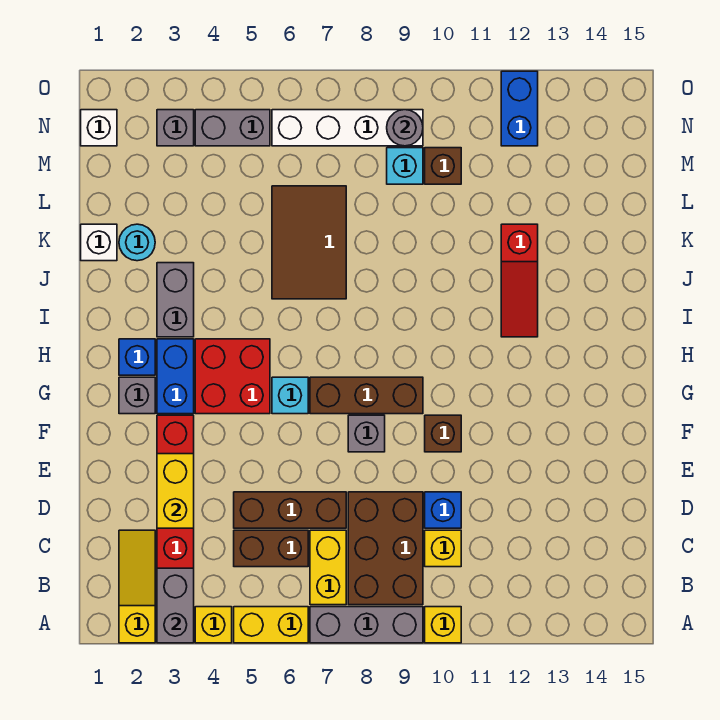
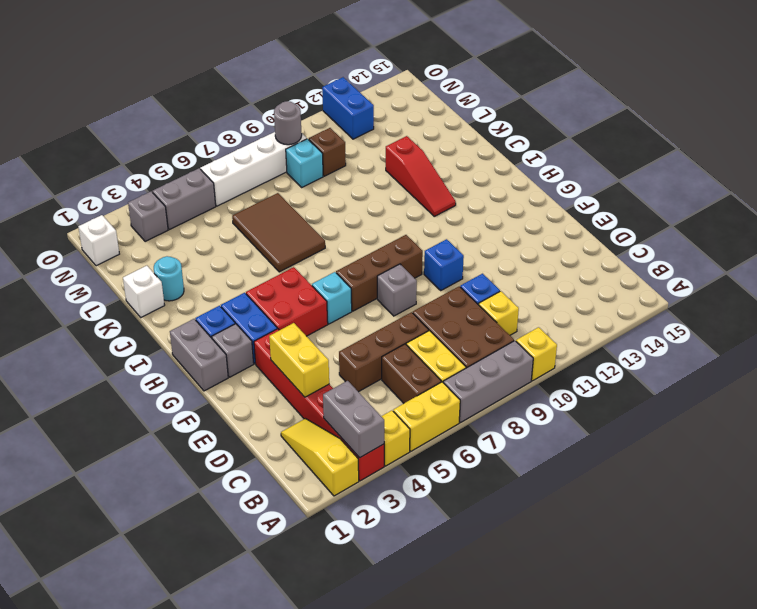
brown brick C5:C6 level 1 -> brown brick B6:C6 level 1
brown brick F10 level 1 -> blue brick F10 level 1
grey brick I3:J3 level 1 -> grey brick G1:H1 level 1

